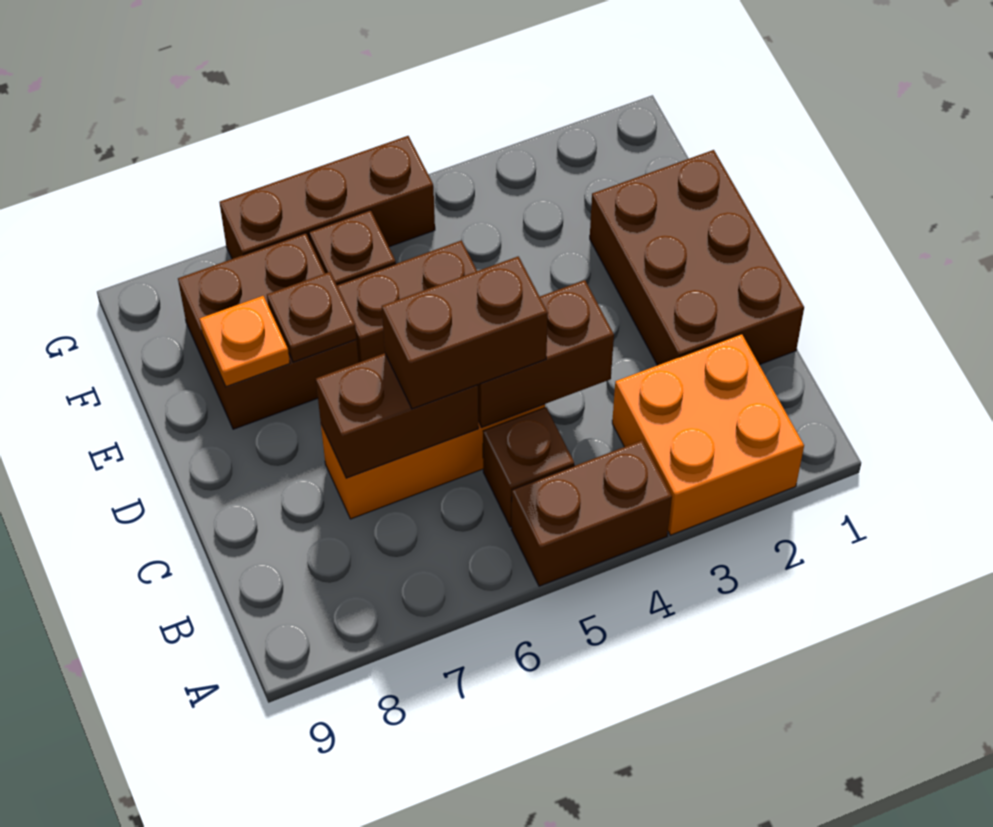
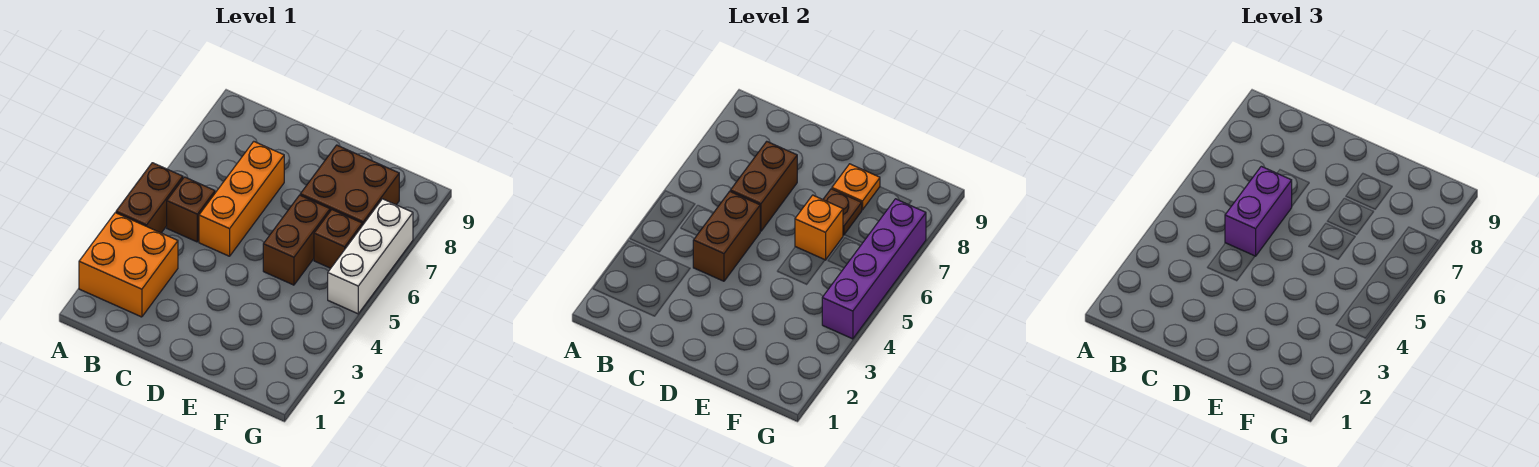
brown brick C1:E2 level 1 -> none
brown brick C5:C6 level 3 -> purple brick C5:C6 level 3
none -> orange brick E6 level 2
none -> purple brick G4:G7 level 2
brown brick G5:G7 level 1 -> white brick G5:G7 level 1

